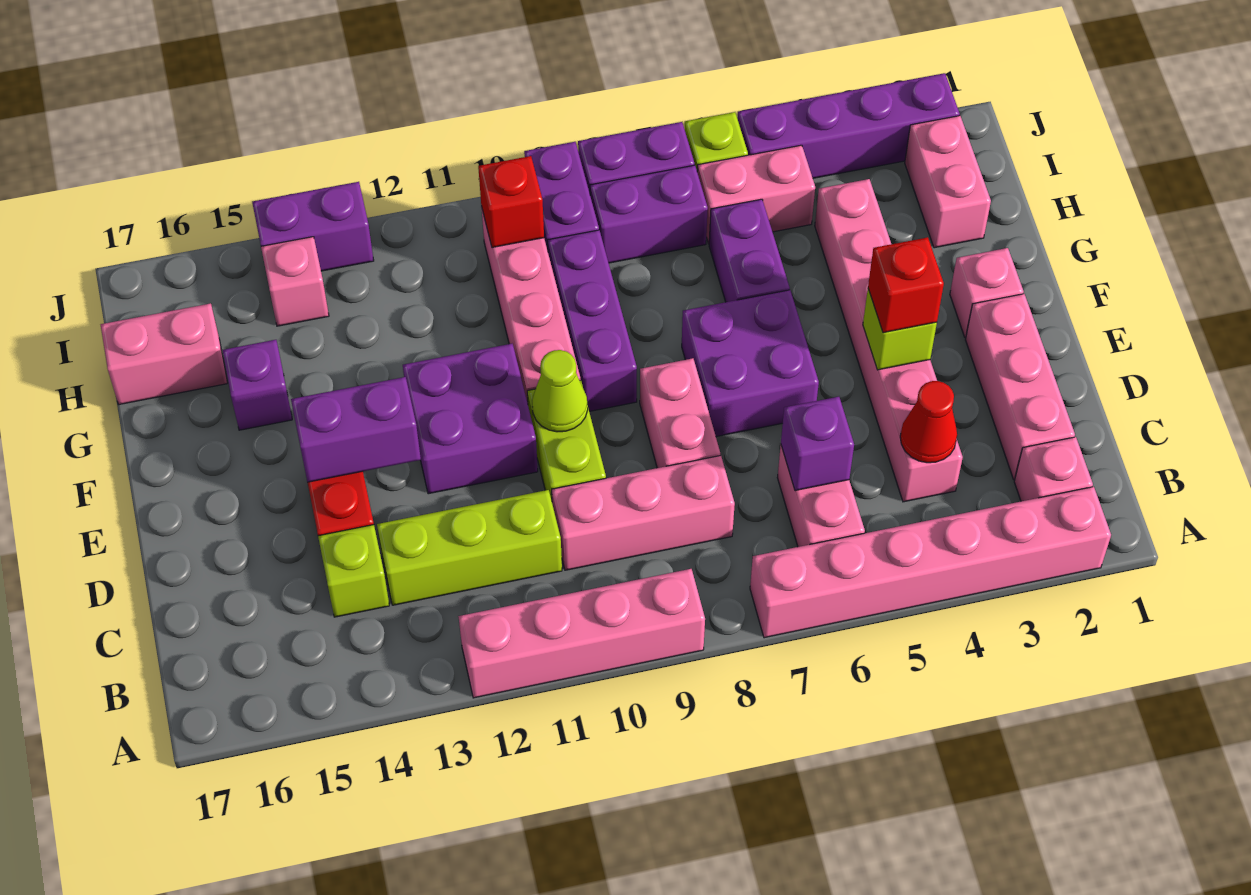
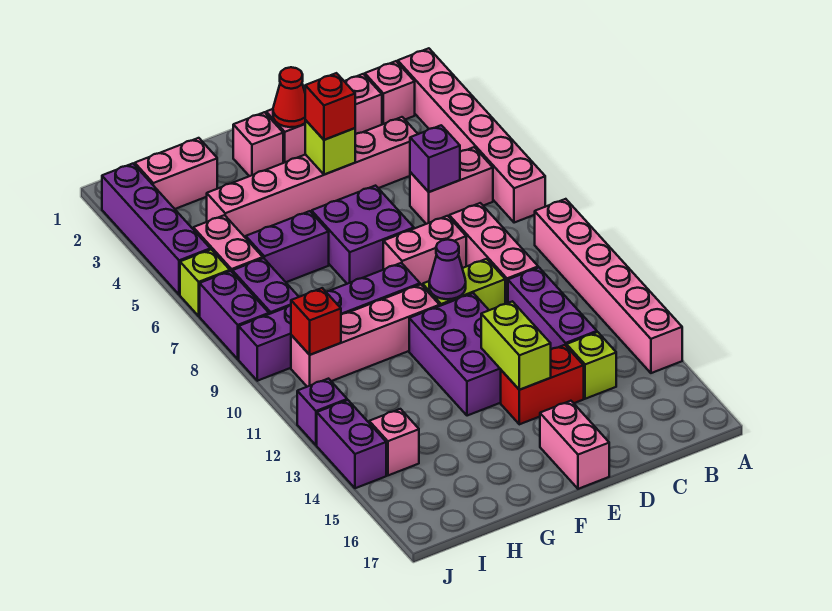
pink brick A9:A12 level 1 -> pink brick A9:A14 level 1
red cone C4 level 2 -> red cone E2 level 2
lime brick C11:C13 level 1 -> purple brick C11:C13 level 1
lime cone E10 level 2 -> purple cone E10 level 2
purple brick E11:F12 level 1 -> purple brick E11:F13 level 1
purple brick E13:E14 level 2 -> lime brick E13:E14 level 2
purple brick G15 level 1 -> purple brick J12 level 1
pink brick H16:H17 level 1 -> pink brick E16:E17 level 1

